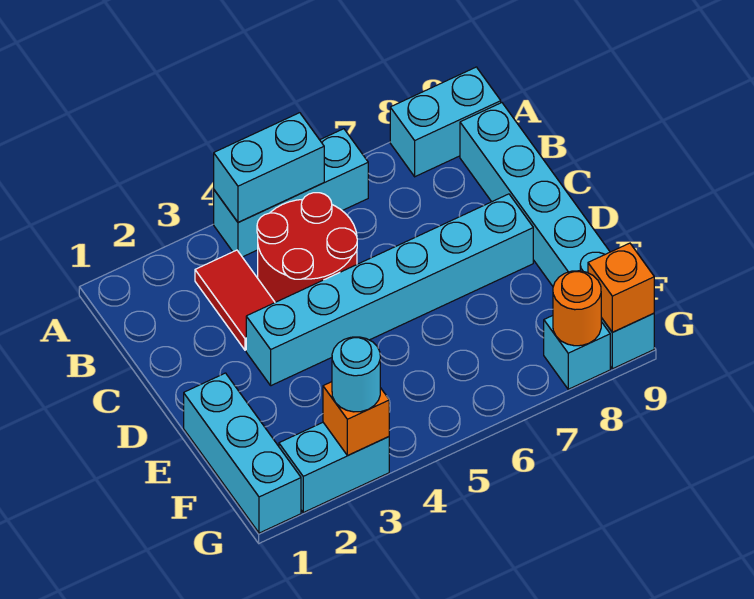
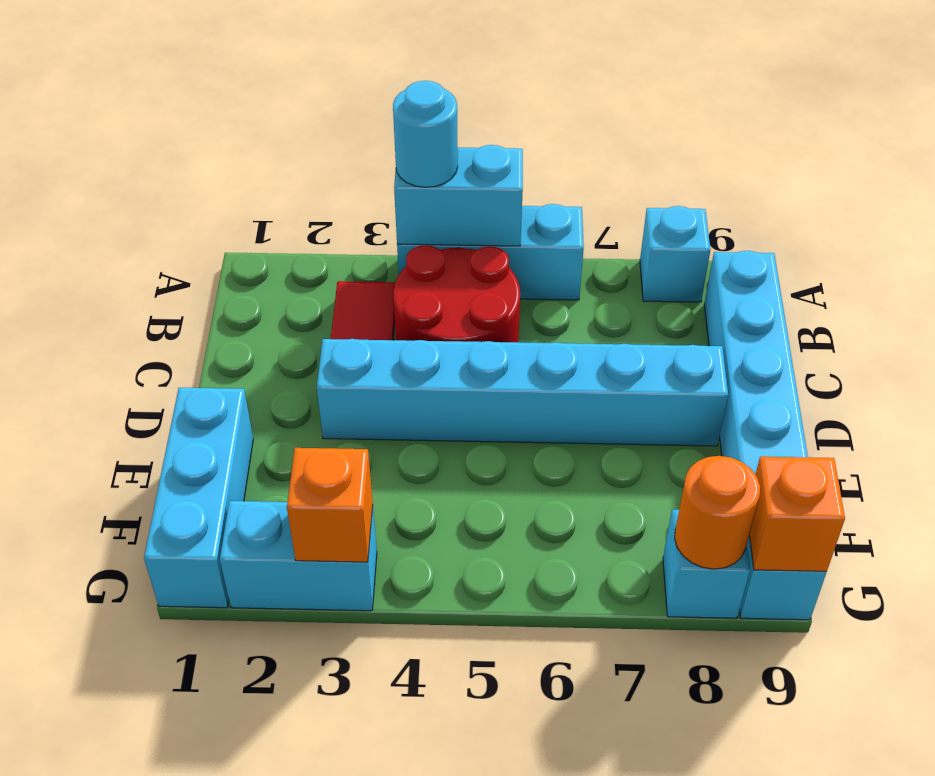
cyan brick A8:A9 level 1 -> cyan brick A8 level 1
cyan round brick G3 level 3 -> cyan round brick A4 level 3

